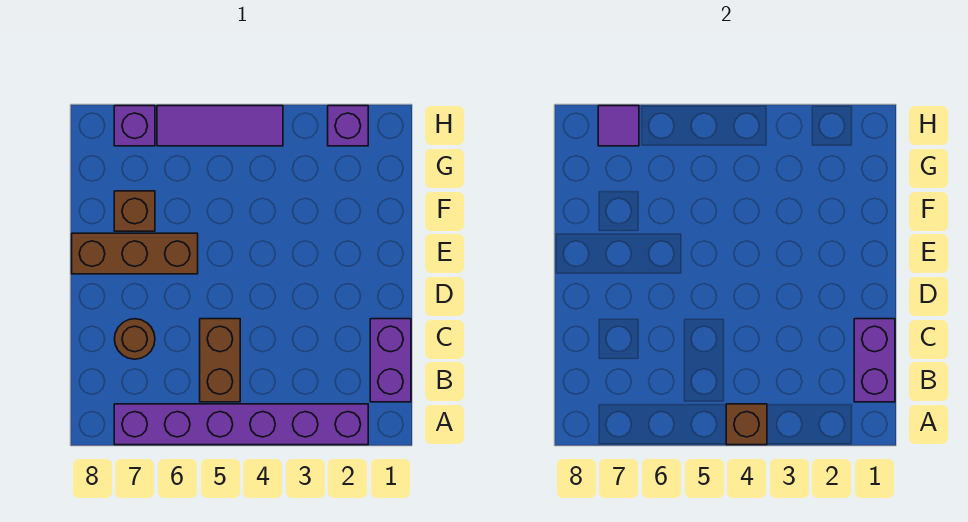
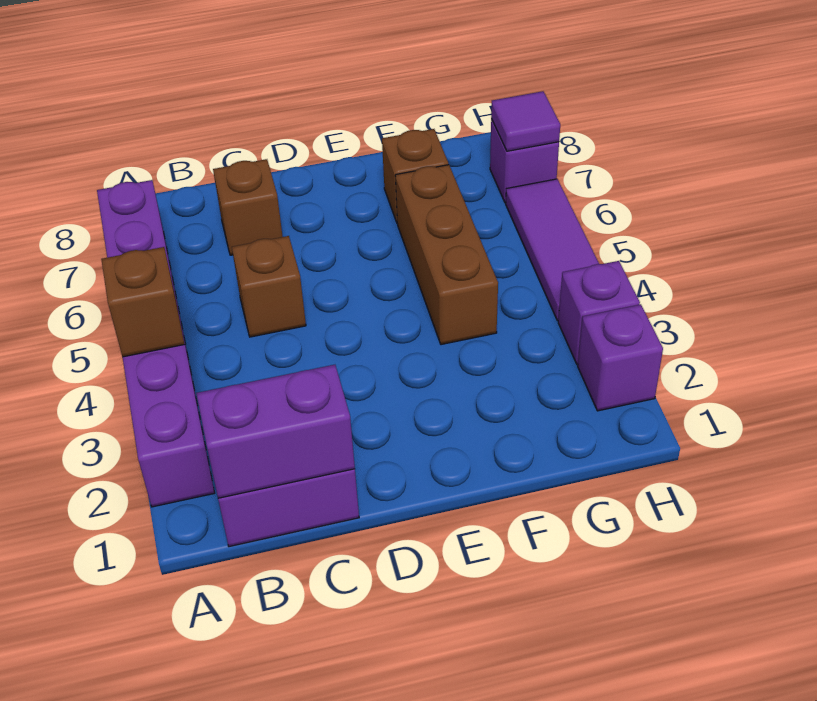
brown brick B5:C5 level 1 -> brown brick C5 level 1
brown round brick C7 level 1 -> brown brick C7 level 1
brown brick E6:E8 level 1 -> brown brick F4:F6 level 1
none -> purple brick H3 level 1

